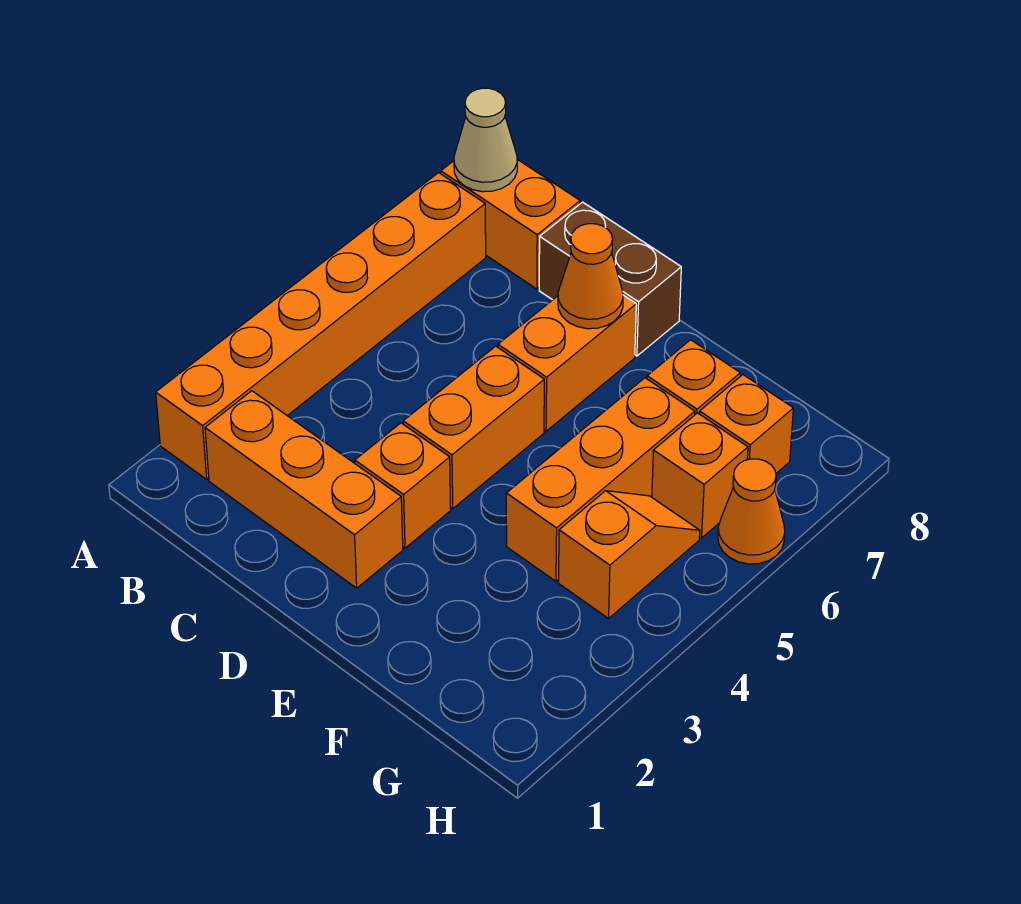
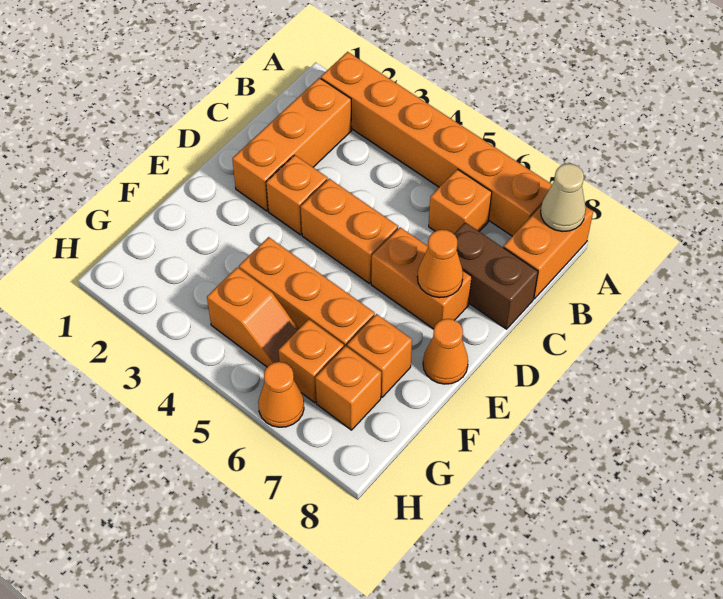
none -> orange brick B6 level 1
brown brick C8:D8 level 1 -> brown brick C7:C8 level 1
none -> orange cone E8 level 1

